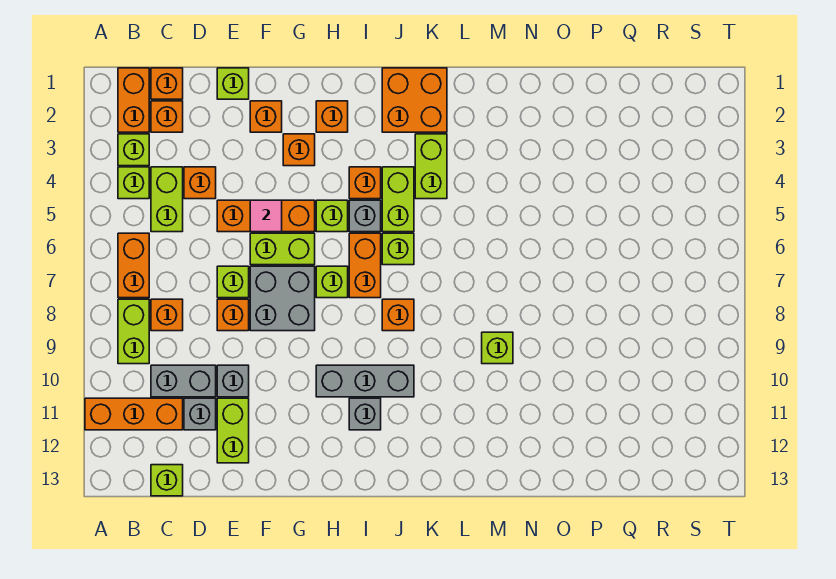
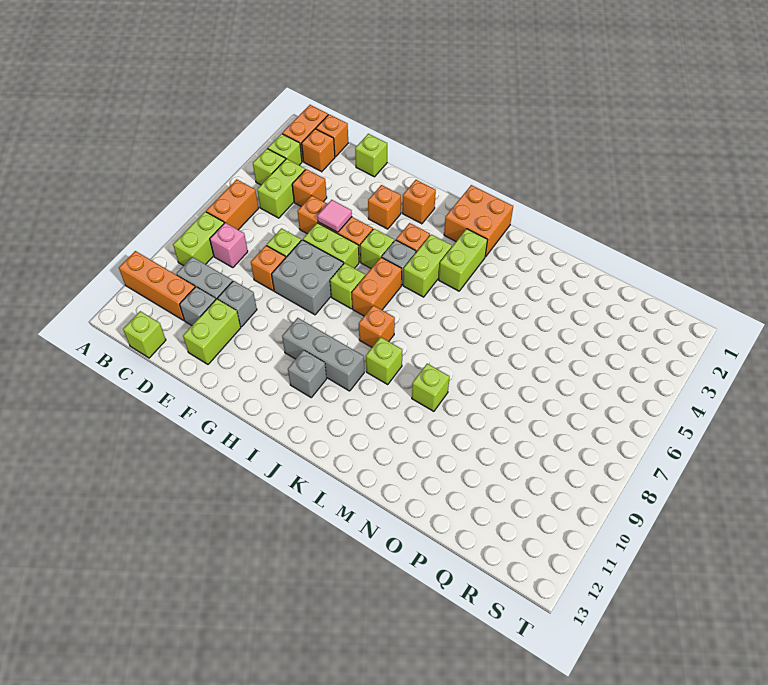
orange brick C8 level 1 -> pink brick C8 level 1
orange brick F2 level 1 -> none
lime brick J6 level 1 -> lime brick K9 level 1

